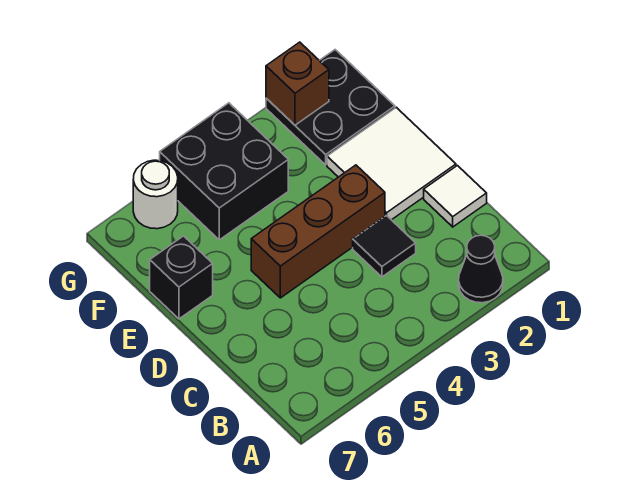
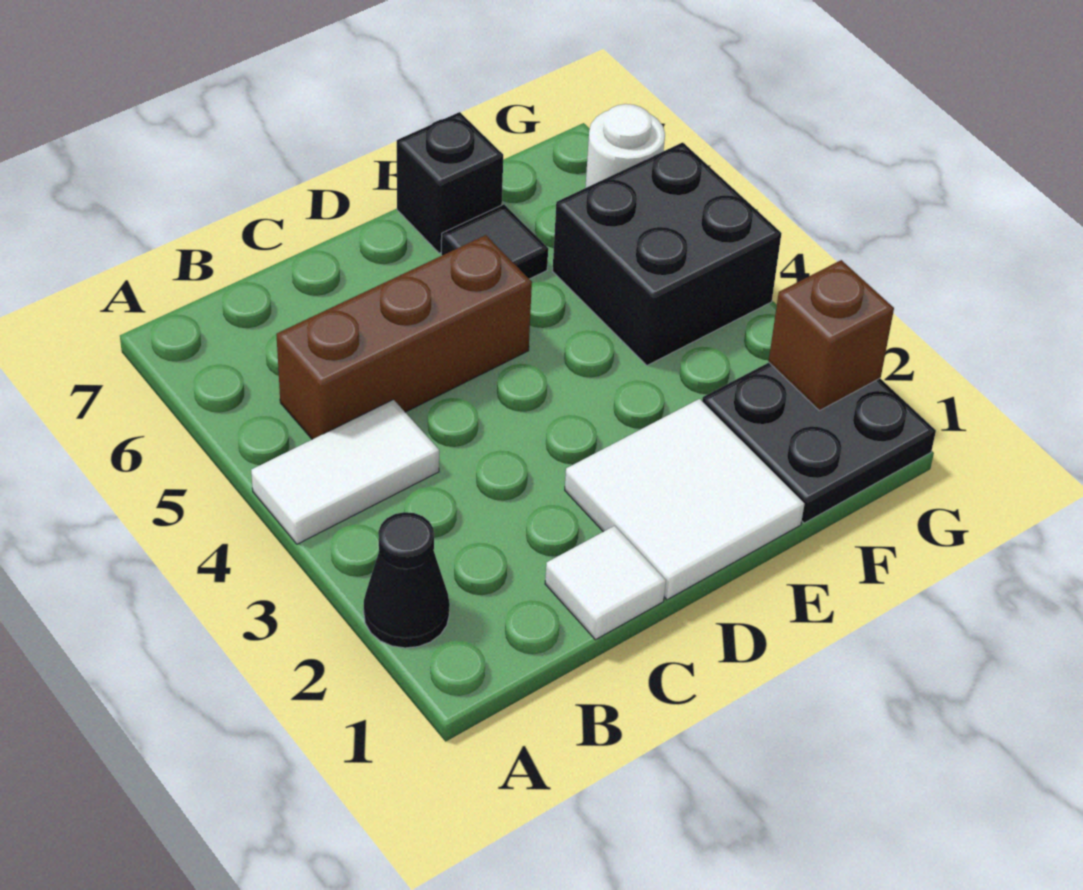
none -> white tile A4:B4 level 1
black tile C3 level 1 -> black tile E6 level 1
brown brick D3:D5 level 1 -> brown brick B5:D5 level 1

